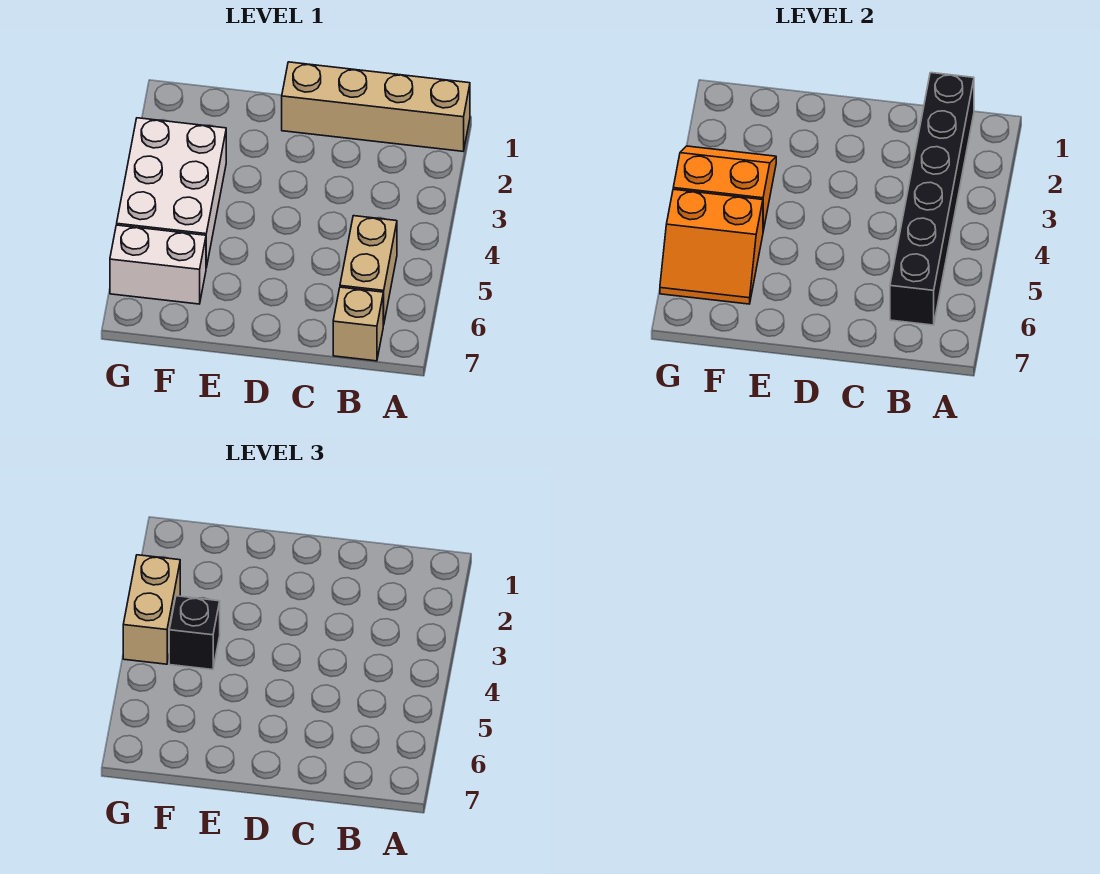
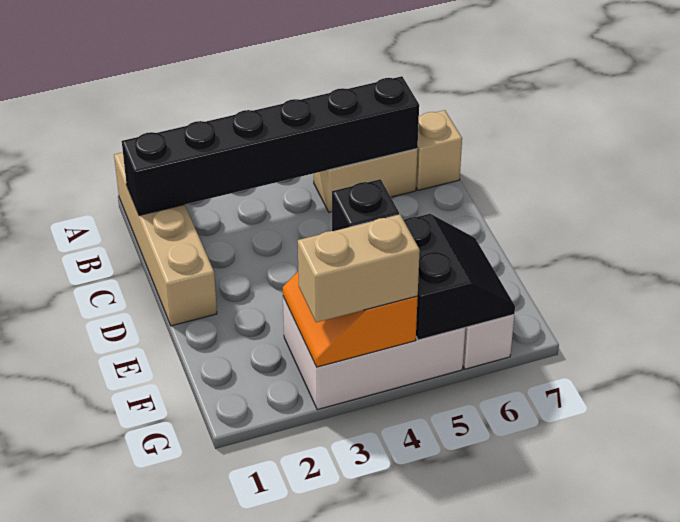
orange slope F5:G6 level 2 top 5 -> black slope F5:G6 level 2 top 5

